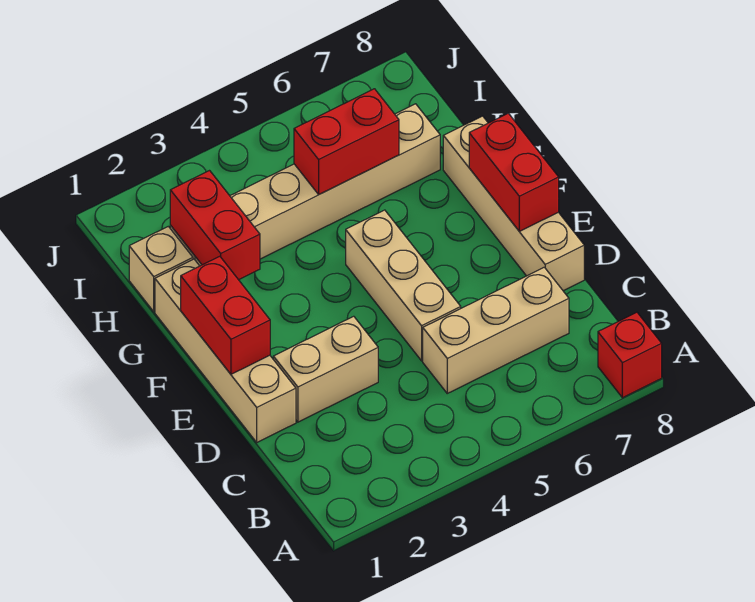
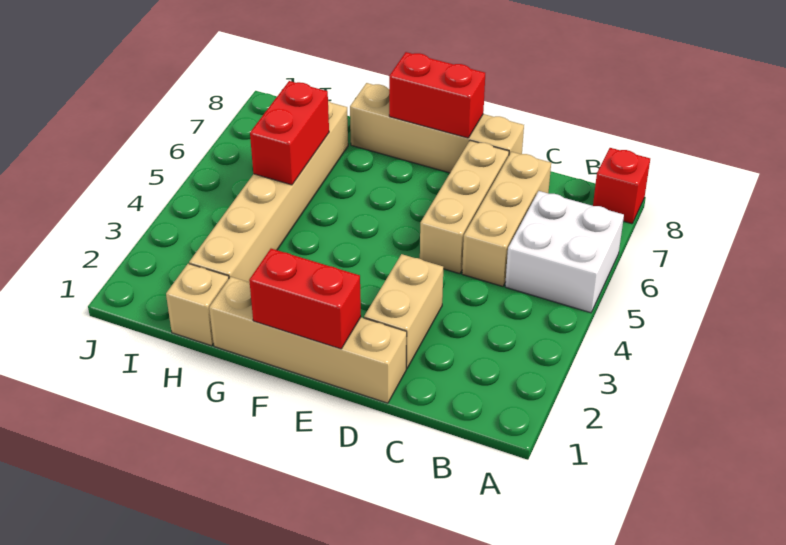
none -> white brick A5:B6 level 1
tan brick D5:F5 level 1 -> tan brick D5:D7 level 1
red brick G2:H2 level 2 -> none

